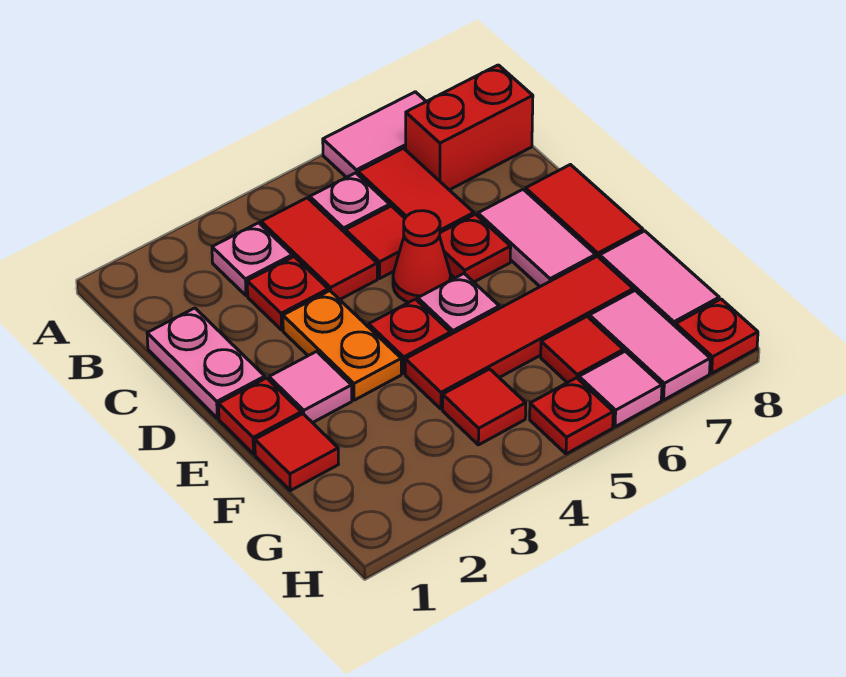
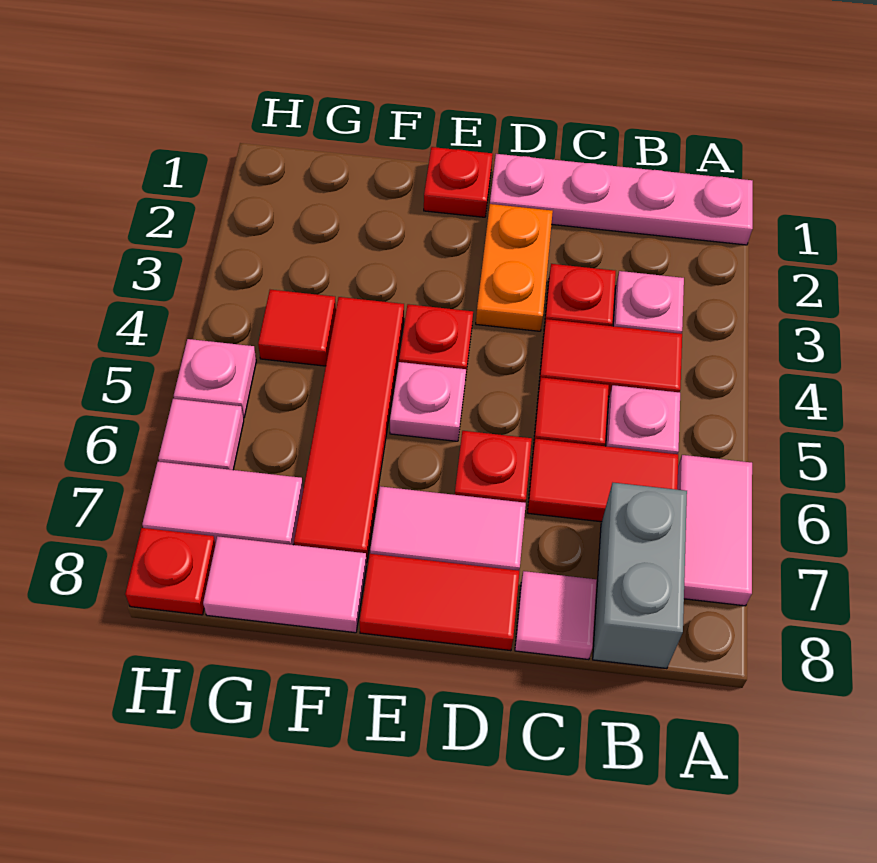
red brick B7:B8 level 1 -> grey brick B7:B8 level 1
pink plate C1:D1 level 1 -> pink plate A1:D1 level 1
orange plate D3:E3 level 1 -> orange plate D2:D3 level 1
red cone D5 level 1 -> none
pink tile E2 level 1 -> pink tile C8 level 1
red tile F1 level 1 -> none
red tile G6 level 1 -> none
red plate H5 level 1 -> pink plate H5 level 1

